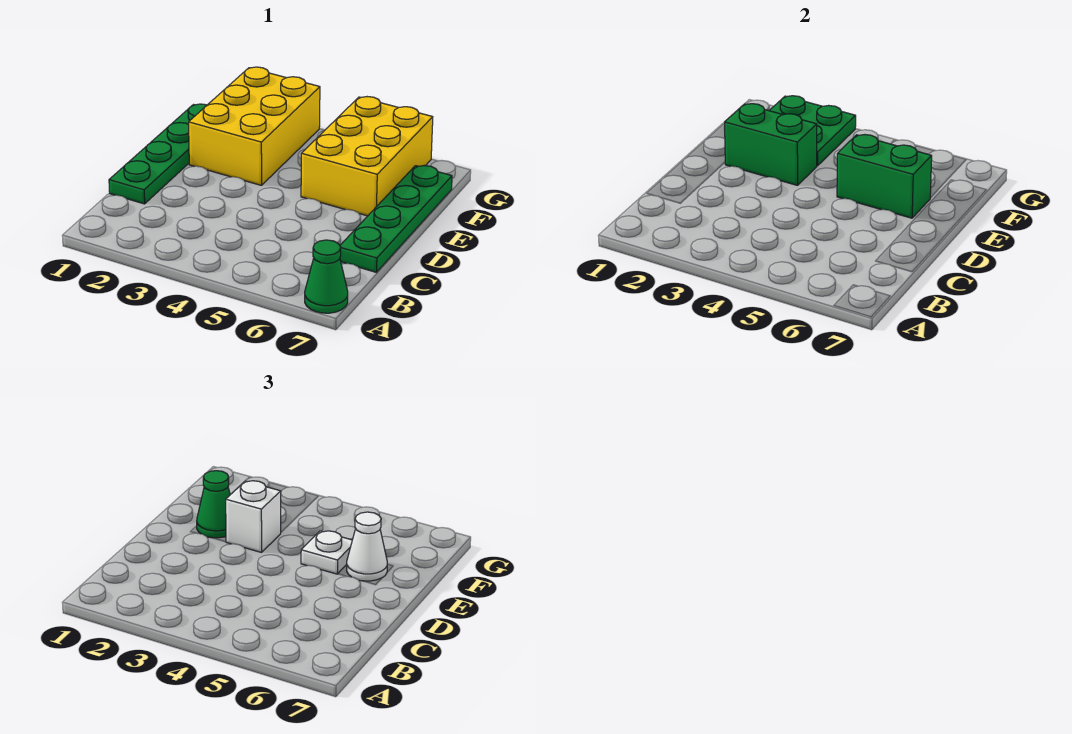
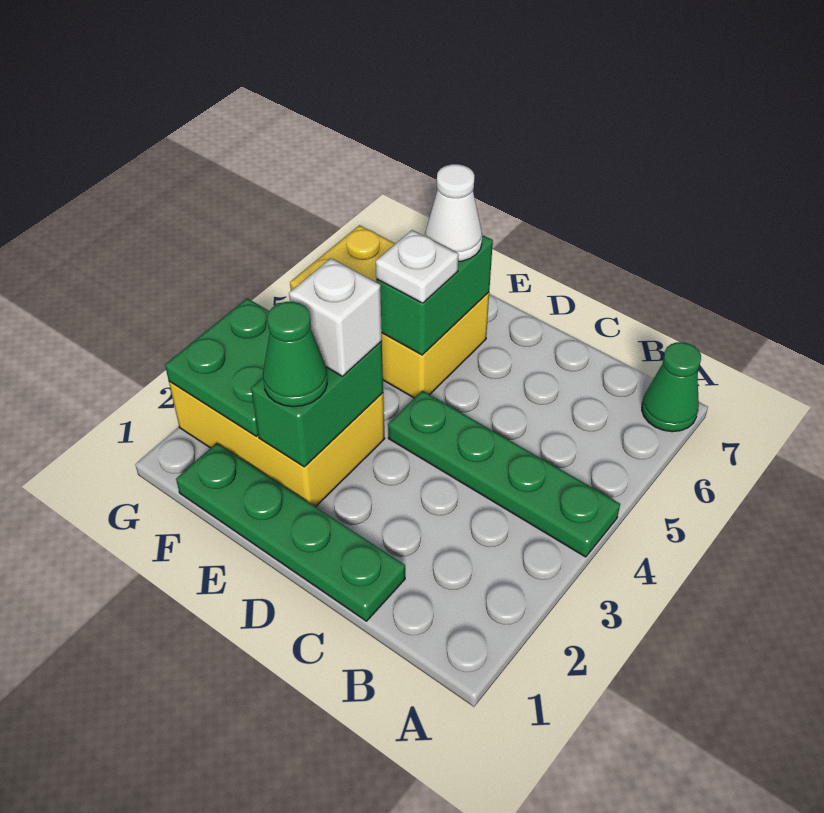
green plate C7:F7 level 1 -> green plate A4:D4 level 1

